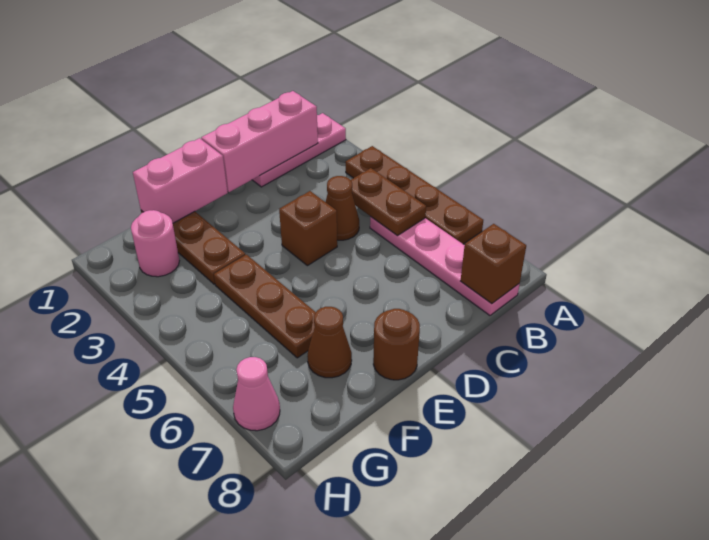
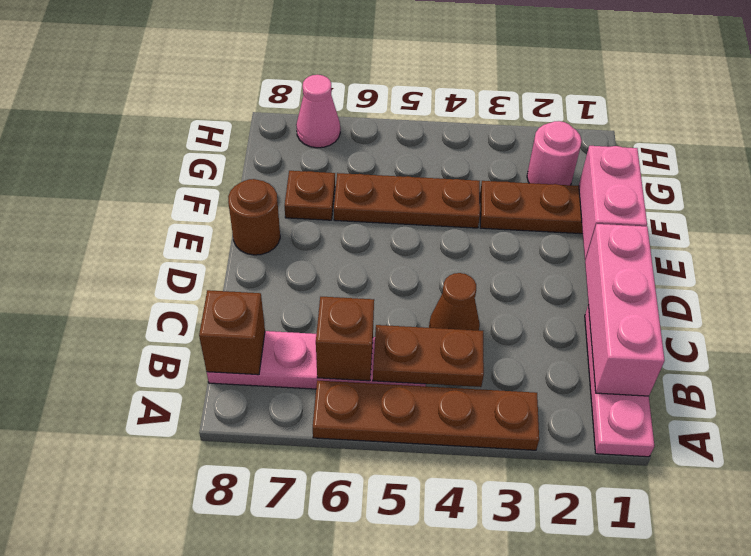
brown brick D4 level 1 -> brown brick B6 level 2
brown cone F7 level 1 -> brown plate F7 level 1

